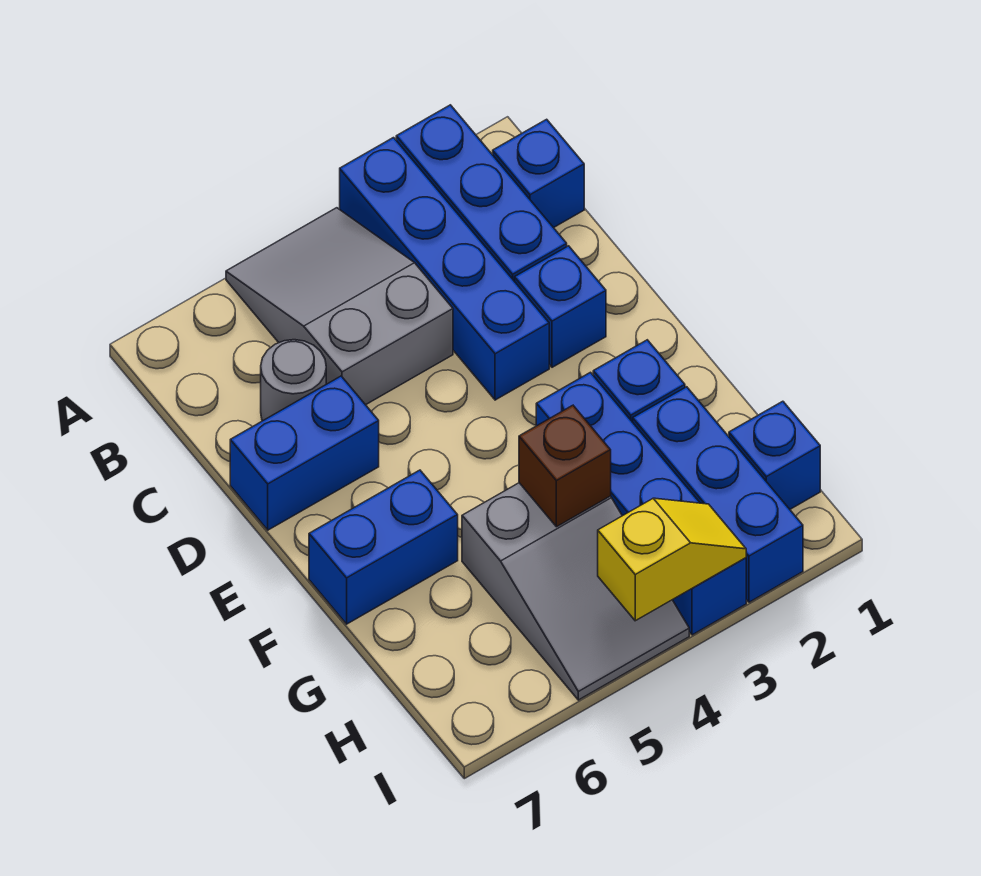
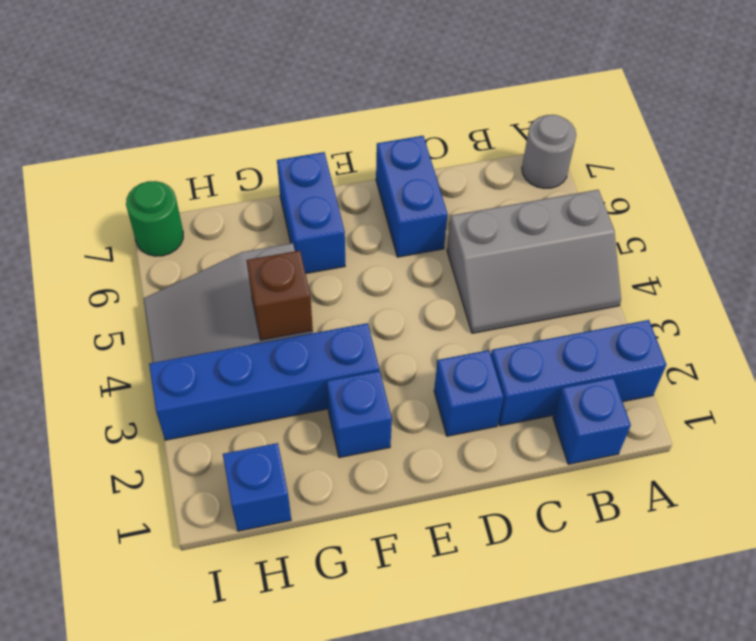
blue brick A3:D3 level 1 -> none
grey slope A4:C5 level 1 top C -> grey slope A4:C5 level 1 top 5
grey round brick C6 level 1 -> grey round brick A7 level 1
blue brick G2:I2 level 1 -> none
yellow slope I3:I4 level 2 top 4 -> none
none -> green round brick I7 level 1

